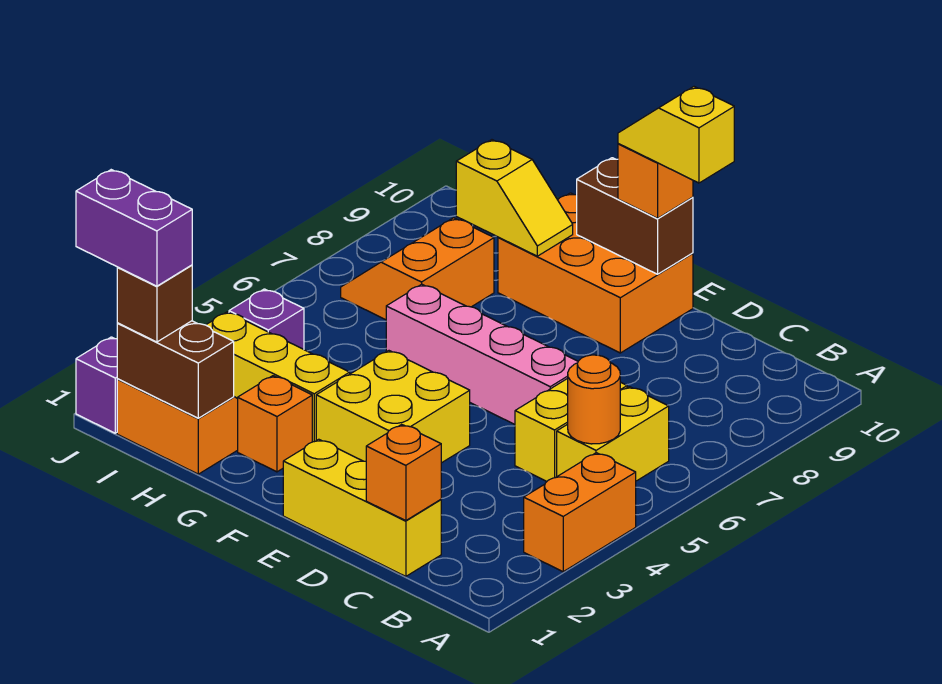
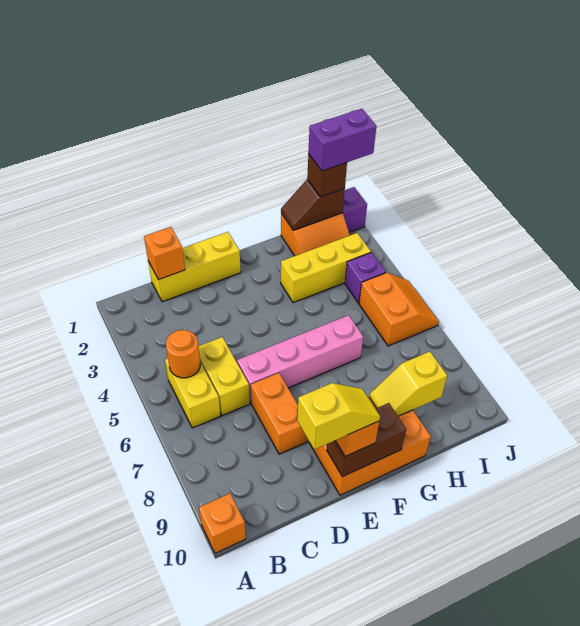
orange brick A3:A4 level 1 -> orange brick D7:D8 level 1
yellow brick E3:F4 level 1 -> none
orange brick G2 level 1 -> orange brick A10 level 1
brown brick H1:I1 level 2 -> brown slope H1:I1 level 2 top I
orange slope H7:I8 level 1 top H -> orange slope I5:J6 level 1 top I

